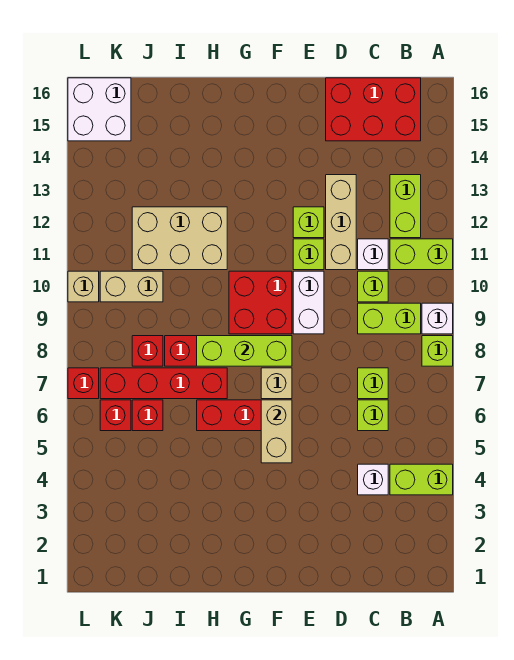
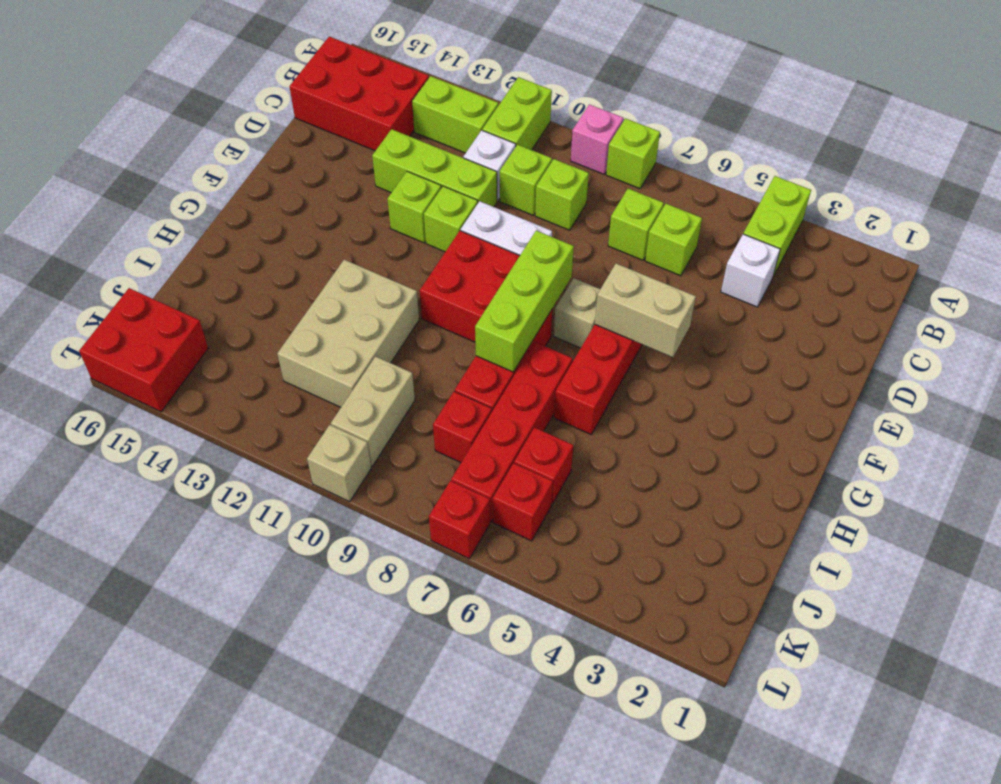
white brick A9 level 1 -> pink brick A9 level 1
lime brick B9:C9 level 1 -> lime brick C9 level 1
red brick B15:D16 level 1 -> red brick B14:C16 level 1
tan brick D11:D13 level 1 -> lime brick D11:D13 level 1
white brick K15:L16 level 1 -> red brick K15:L16 level 1

